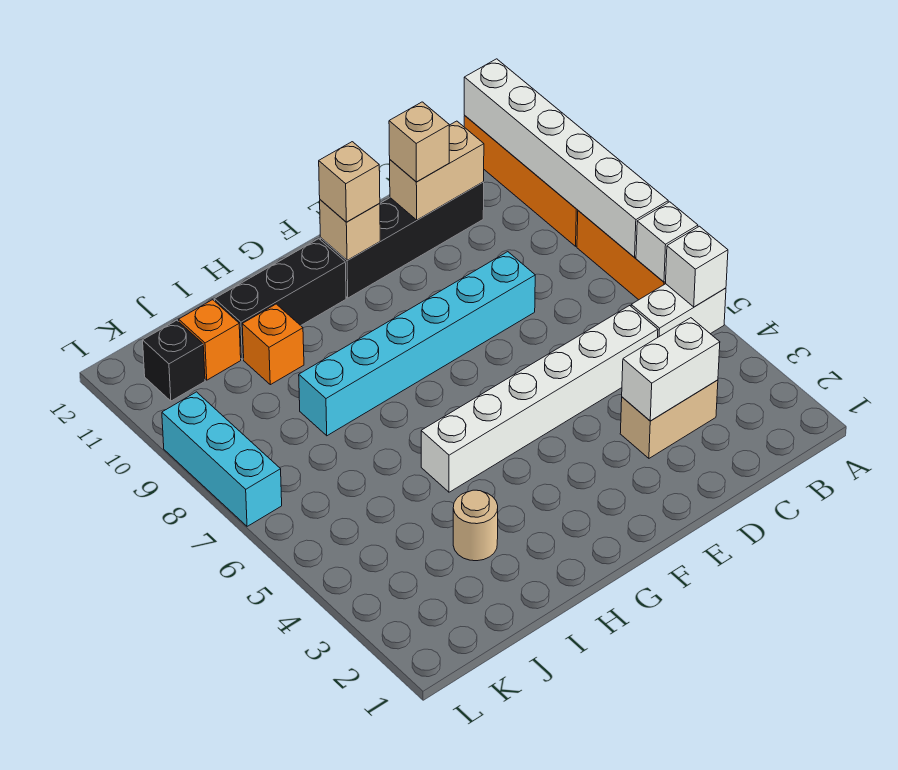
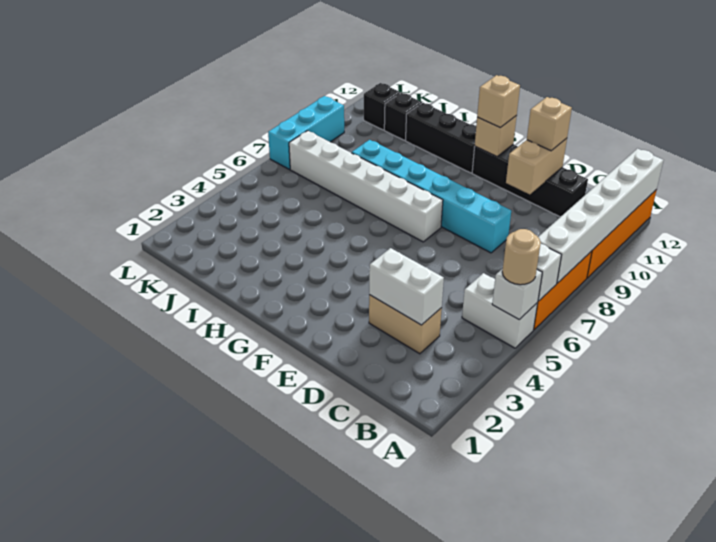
white brick C5:H5 level 1 -> white brick F7:K7 level 1
tan brick C11:D11 level 2 -> tan brick D10:D11 level 2
tan round brick I3 level 1 -> tan round brick A5 level 3
orange brick I10 level 1 -> none
orange brick J11 level 1 -> black brick J11 level 1

